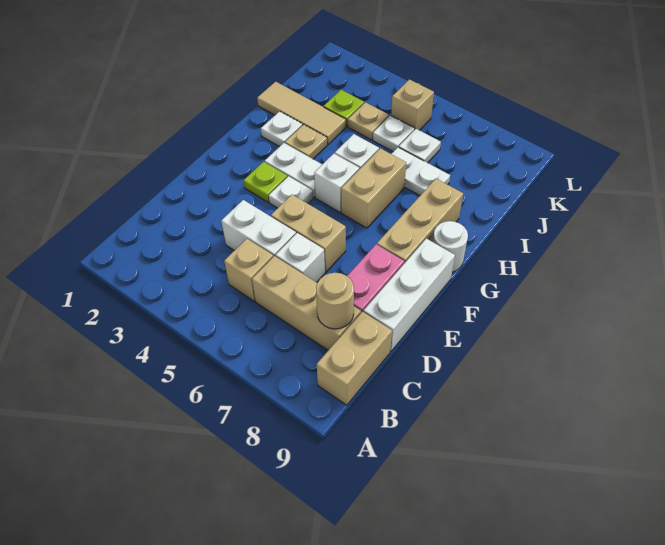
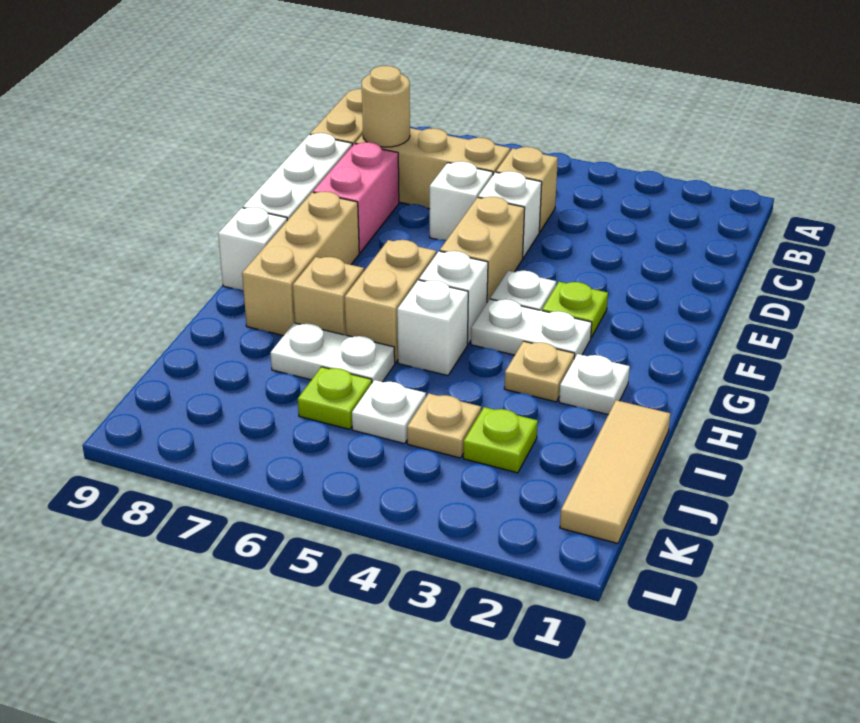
white brick D4:D5 level 1 -> white brick D5 level 1
tan brick E5:E6 level 1 -> tan brick E5:F5 level 1
white round brick G9 level 1 -> white brick G9 level 1
tan tile I1:I3 level 1 -> tan tile I1:K1 level 1
white plate J6 level 1 -> lime plate J6 level 1
tan brick K5 level 1 -> tan brick H7 level 1

